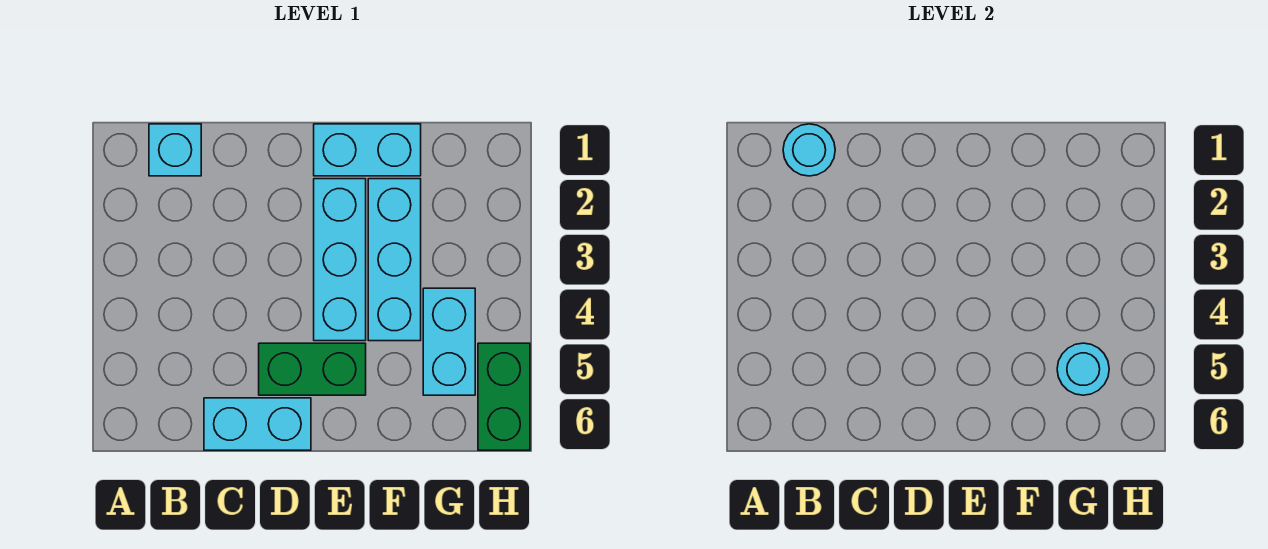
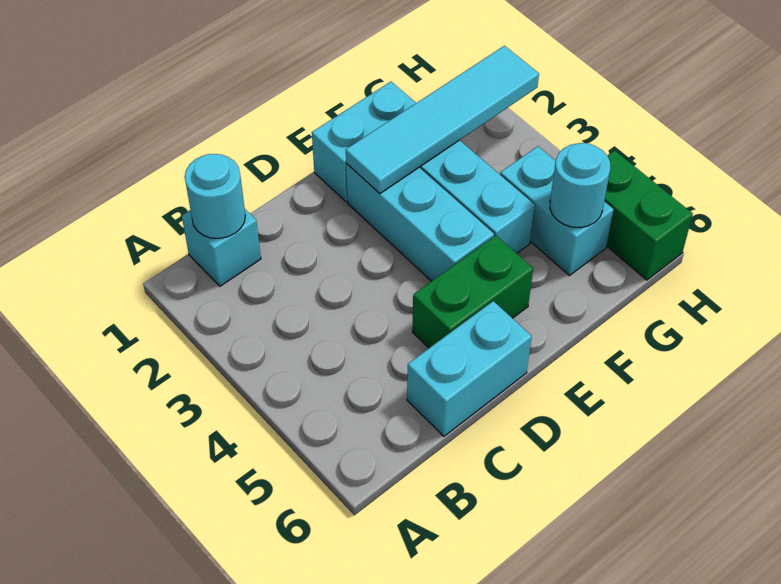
none -> cyan tile E2:H2 level 2

